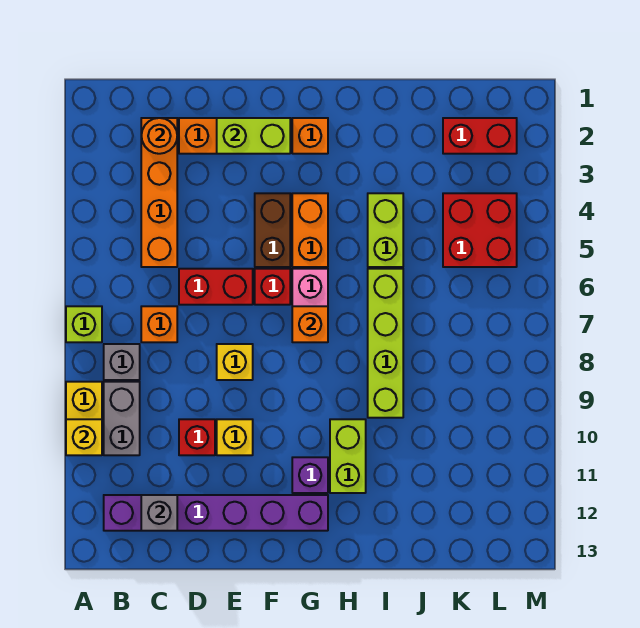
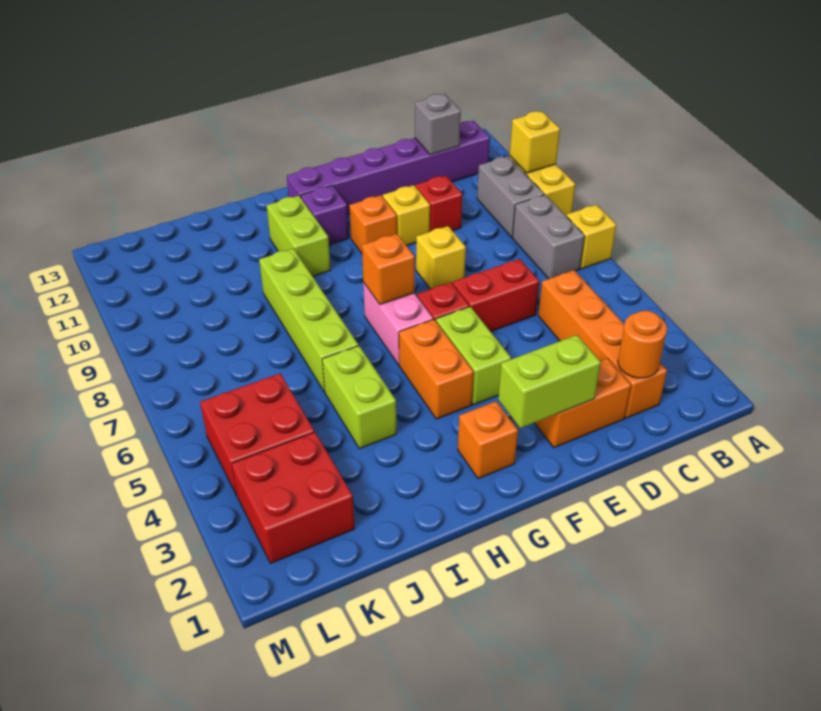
lime brick A7 level 1 -> yellow brick A7 level 1
grey brick B8 level 1 -> grey brick B7:B8 level 1
orange brick C7 level 1 -> orange brick F10 level 1
brown brick F4:F5 level 1 -> lime brick F4:F5 level 1
red brick K2:L2 level 1 -> red brick K2:L3 level 1

